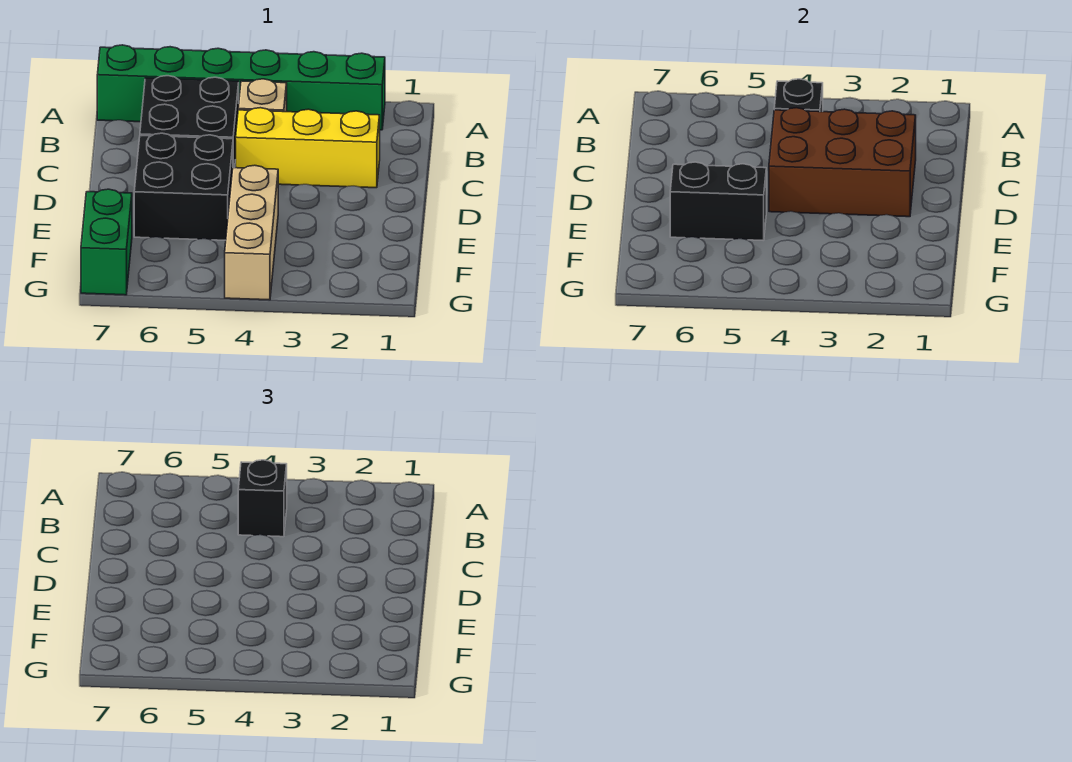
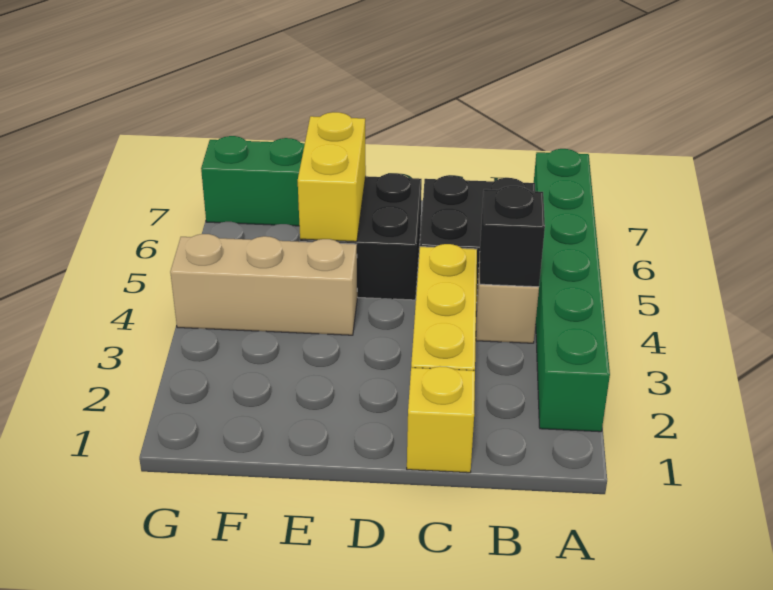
black brick B4 level 3 -> none
none -> yellow brick C1 level 1
brown brick C2:D4 level 2 -> none
black brick E5:E6 level 2 -> yellow brick E5:E6 level 2

